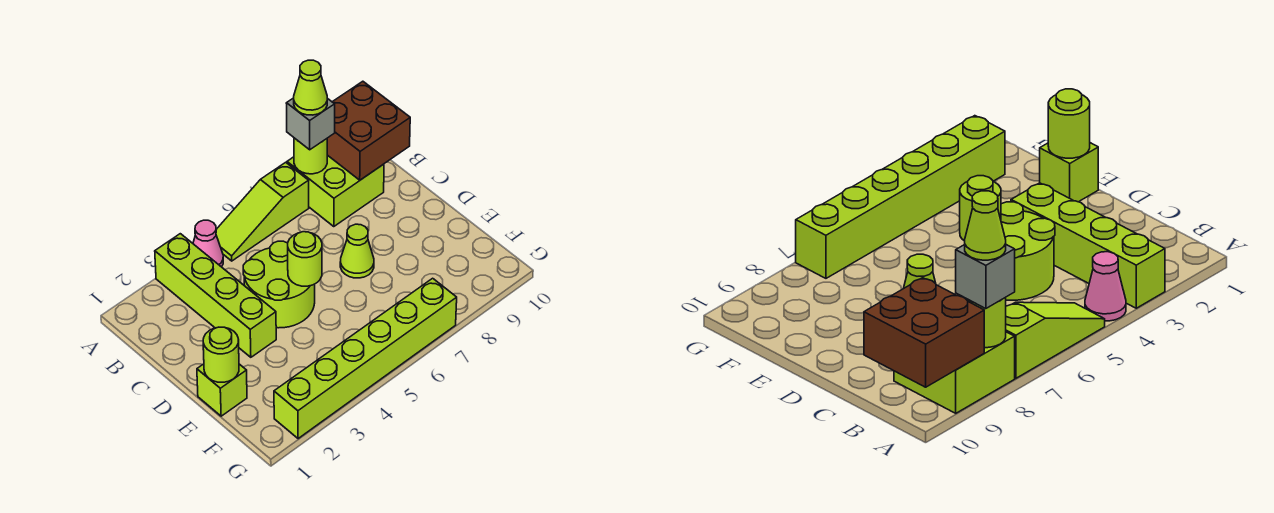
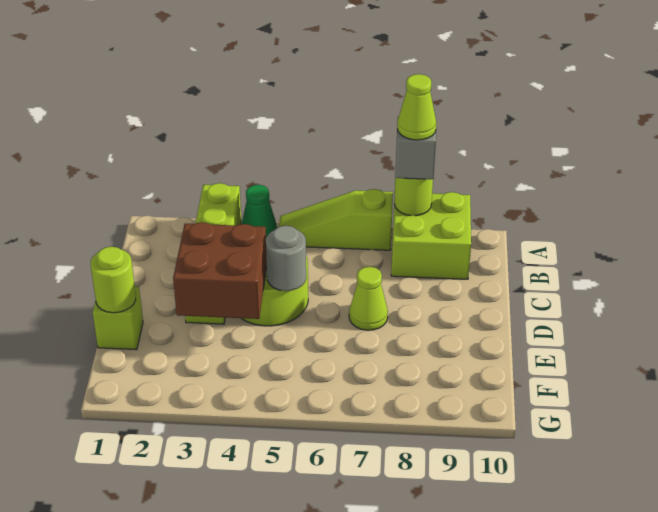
pink cone A4 level 1 -> green cone A4 level 1
brown brick A9:B10 level 2 -> brown brick D3:E4 level 2
lime round brick D5 level 2 -> grey round brick D5 level 2
lime brick G2:G7 level 1 -> none

